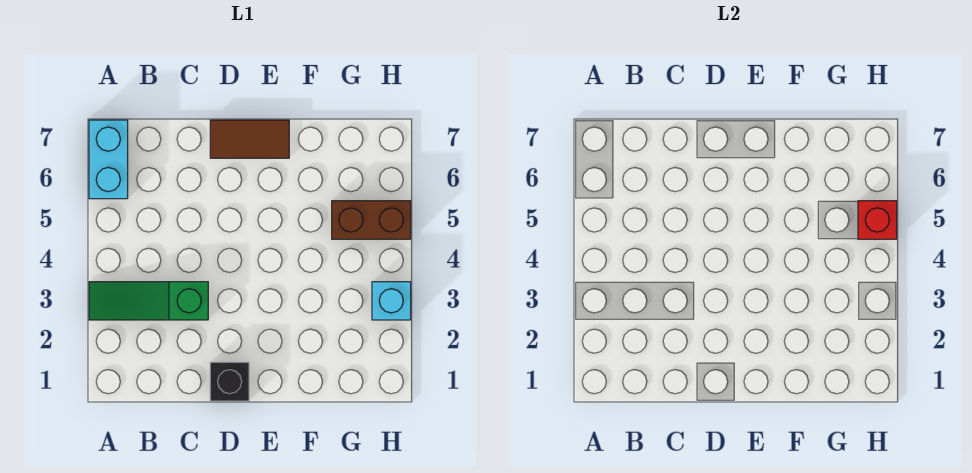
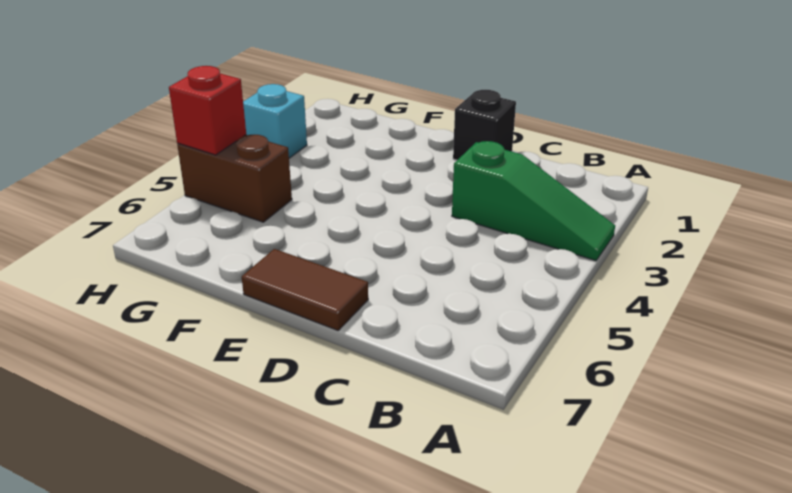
cyan brick A6:A7 level 1 -> none

